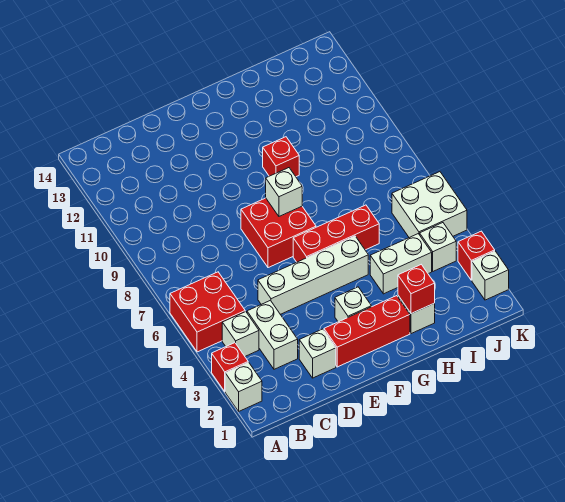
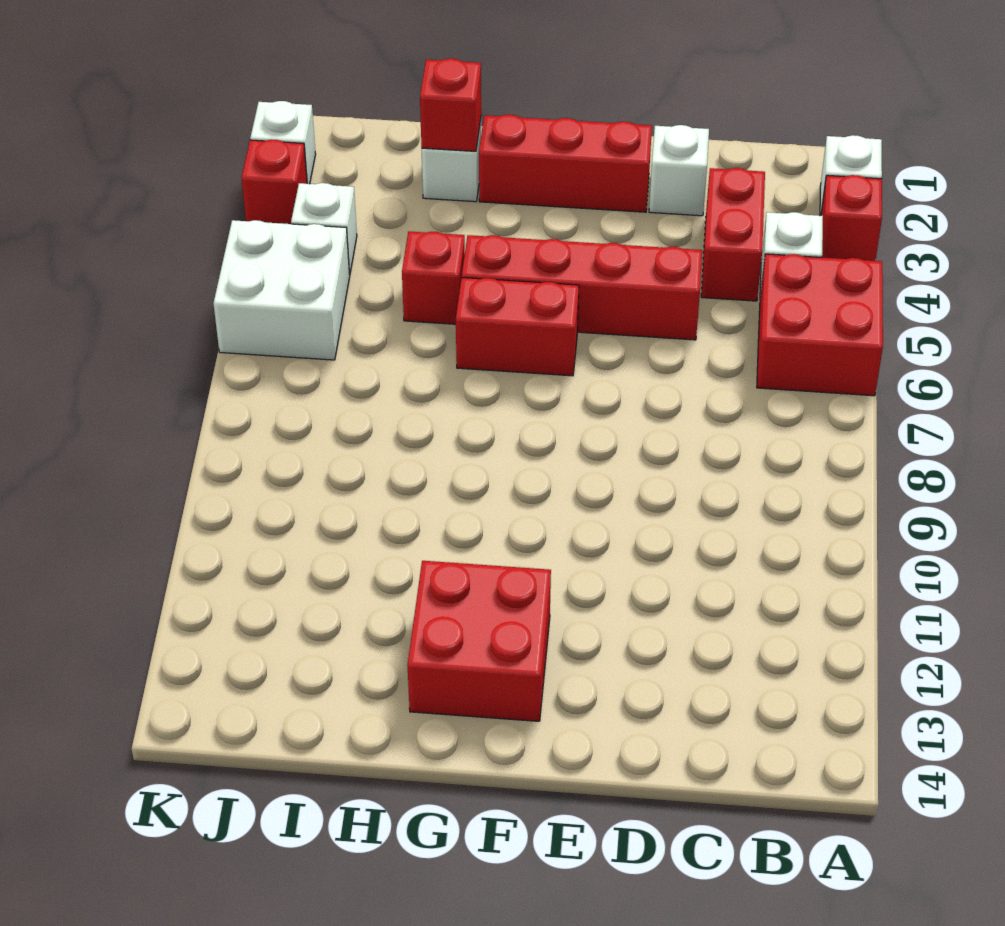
white brick C3:C4 level 1 -> red brick C3:C4 level 1
white brick D5:G5 level 1 -> red brick D5:G5 level 1
red brick E7:F8 level 1 -> red brick F12:G13 level 1
white brick F3 level 1 -> none
red brick F6:H6 level 1 -> red brick F6:G6 level 1
white brick F8 level 2 -> none
red brick G10 level 1 -> red brick H5 level 1
white brick H4:I4 level 1 -> none

